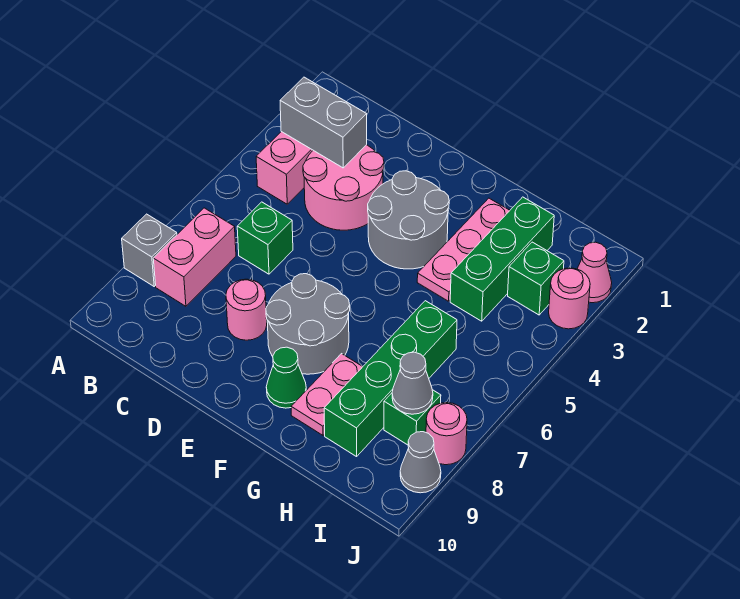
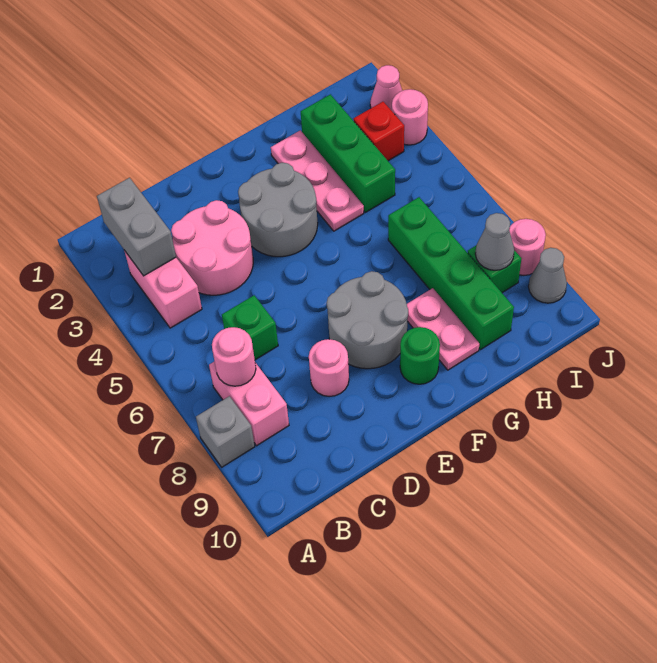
grey brick B3:C3 level 2 -> grey brick B2:B3 level 2
none -> pink round brick B7 level 2
green cone F9 level 1 -> green round brick F9 level 1
green brick I3 level 1 -> red brick I3 level 1

